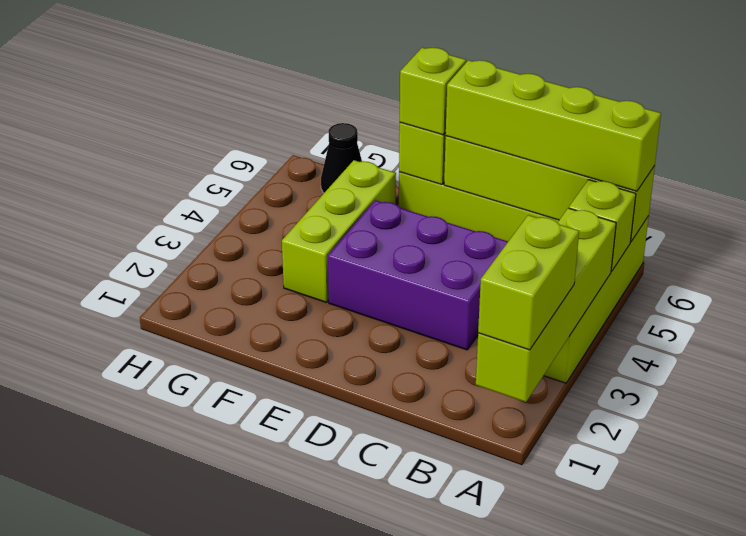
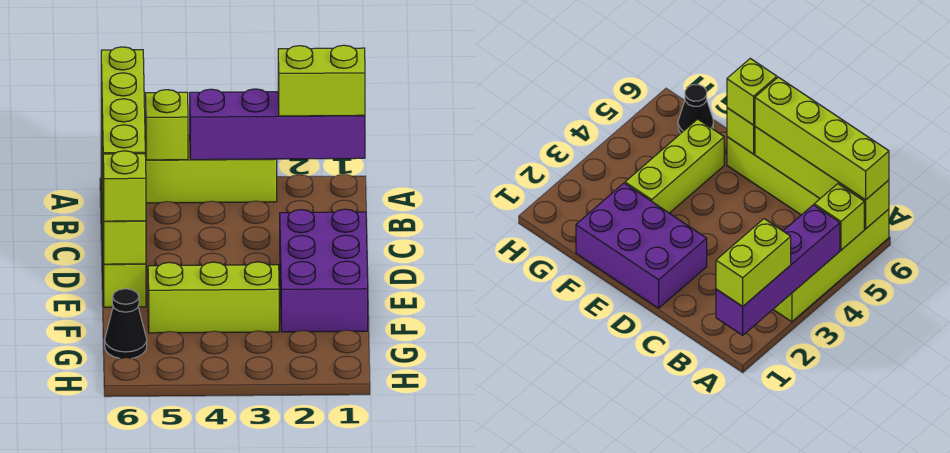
lime brick A1:A4 level 2 -> purple brick A1:A4 level 2
purple brick C3:E4 level 1 -> purple brick D1:F2 level 1

